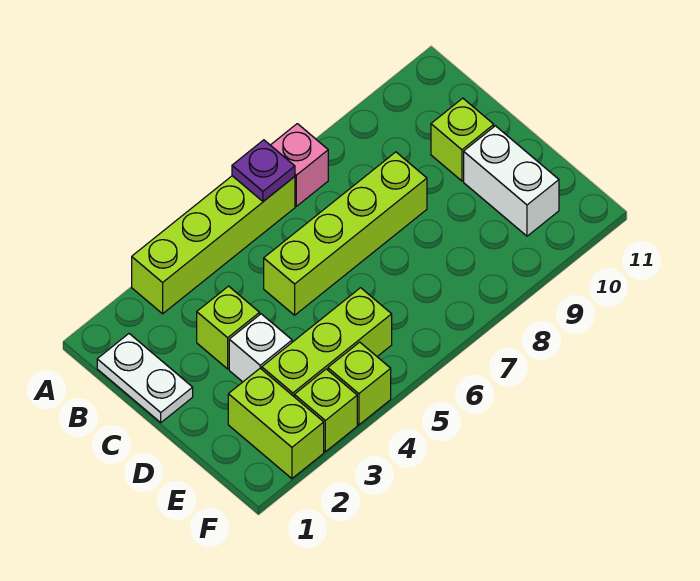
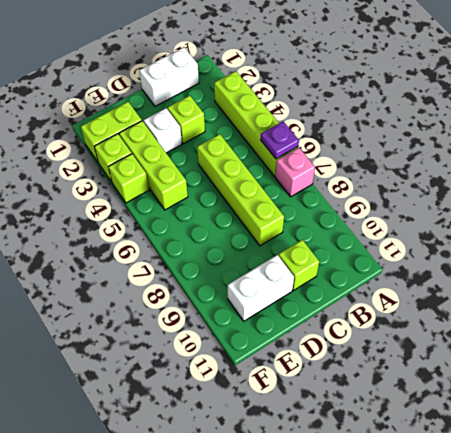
white plate B1:C1 level 1 -> white brick B1:C1 level 1

